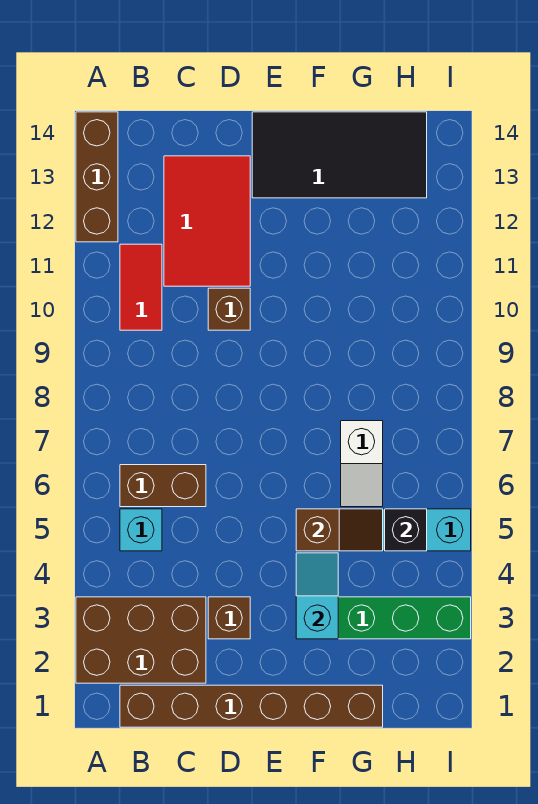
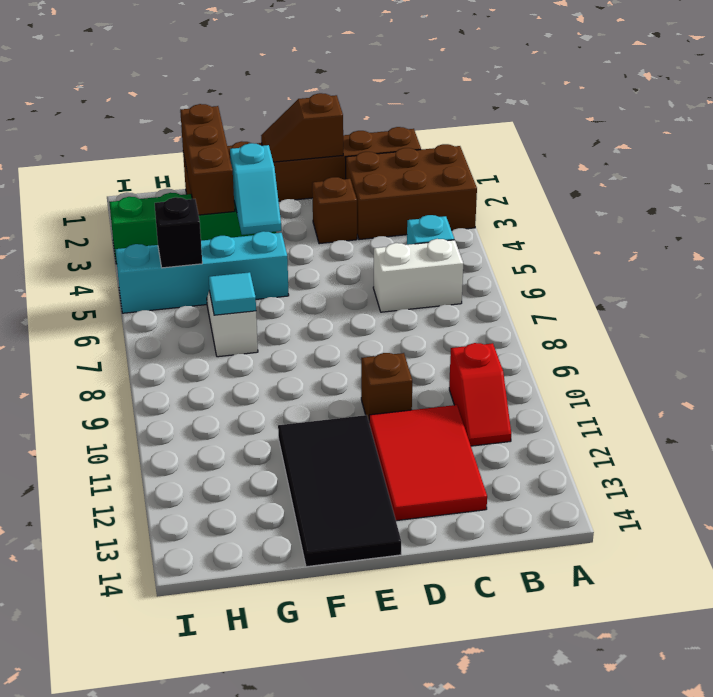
brown brick A12:A14 level 1 -> brown brick G1:G3 level 2
brown brick B6:C6 level 1 -> white brick B6:C6 level 1
red tile B10:B11 level 1 -> red slope B10:B11 level 1 top 10
black tile E13:H14 level 1 -> black tile E11:F14 level 1
brown slope F5:G5 level 2 top F -> brown slope D1:E1 level 2 top D
none -> cyan tile G7 level 2

